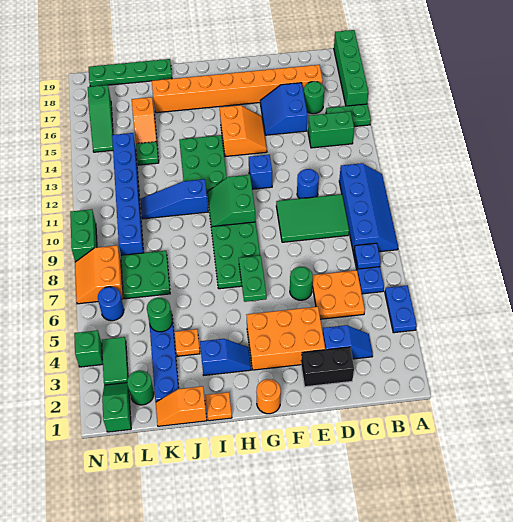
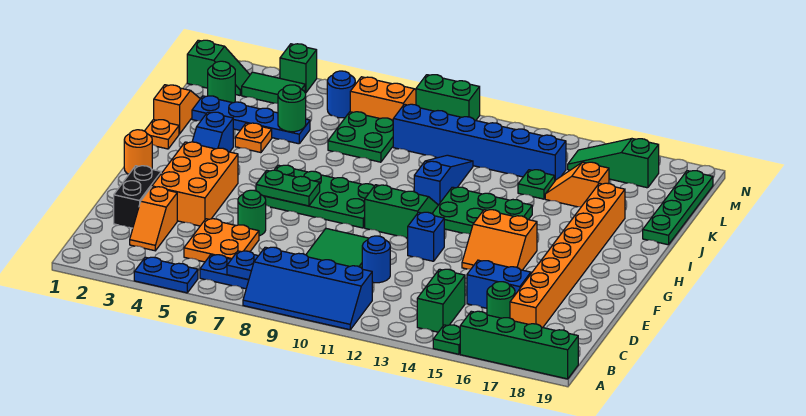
green plate A15:B15 level 1 -> green plate A15 level 1
blue slope C3:D3 level 1 top D -> orange slope C3:D3 level 1 top D
green plate G7:H9 level 1 -> green plate G6:H9 level 1

